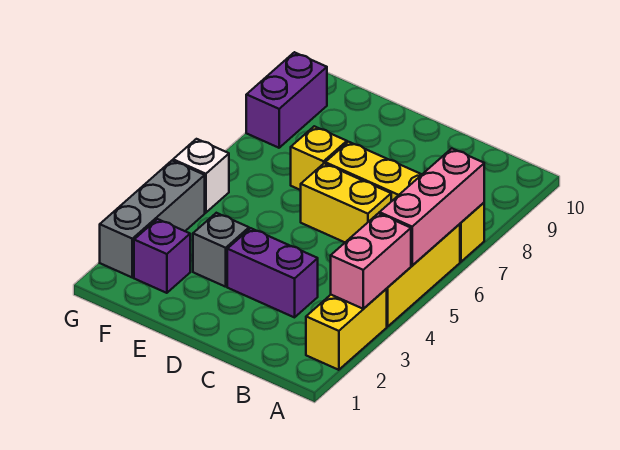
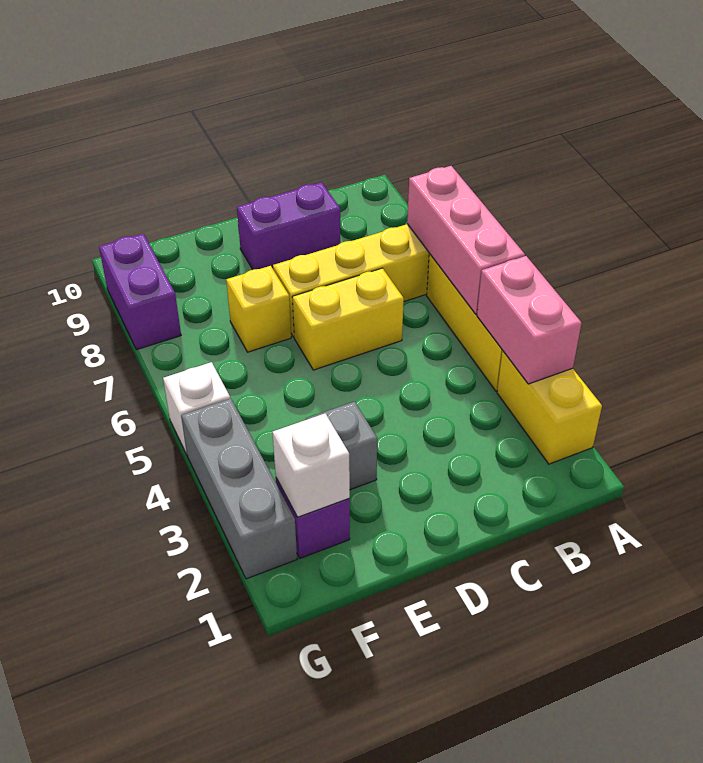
purple brick C3:D3 level 1 -> purple brick C9:D9 level 1
none -> white brick F2 level 2

